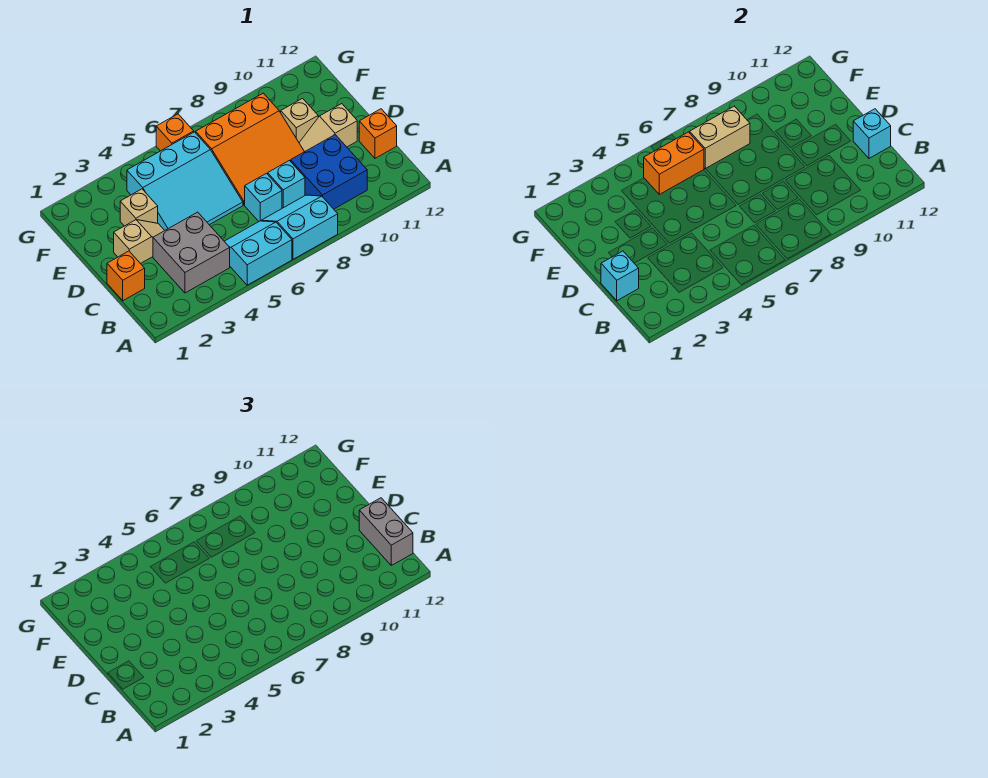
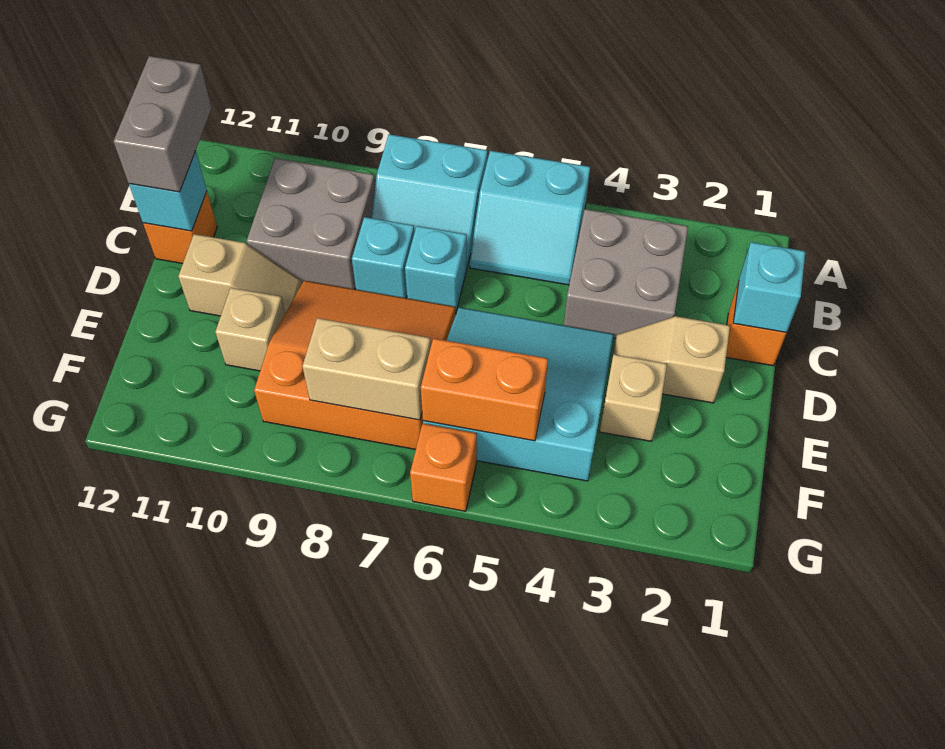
blue brick B9:C10 level 1 -> grey brick B9:C10 level 1

